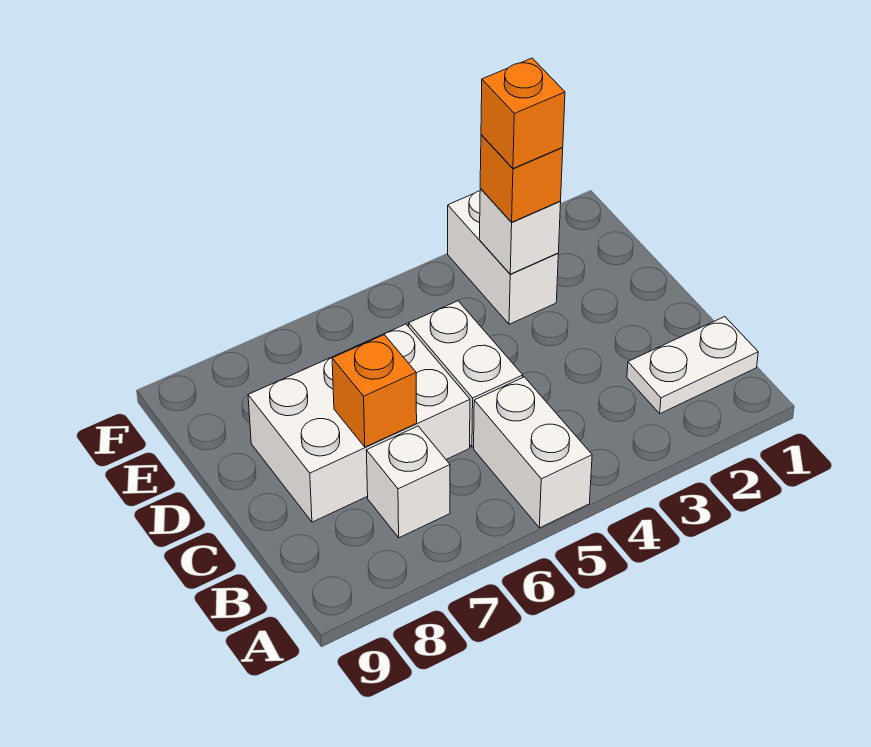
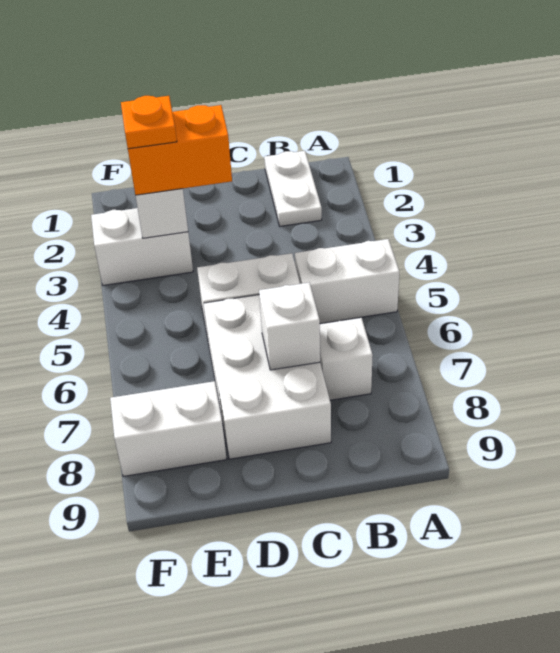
orange brick C7 level 2 -> white brick C7 level 2
orange brick E3 level 3 -> orange brick D3:E3 level 3
orange brick E3 level 4 -> orange plate E3 level 4
none -> white brick E8:F8 level 1

